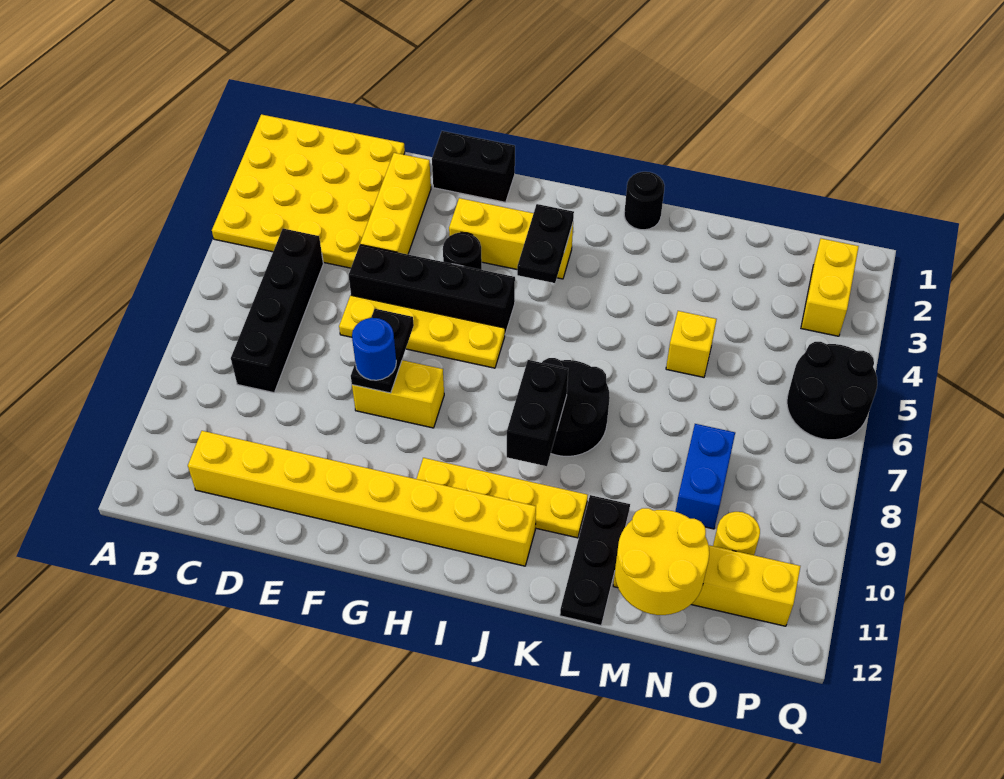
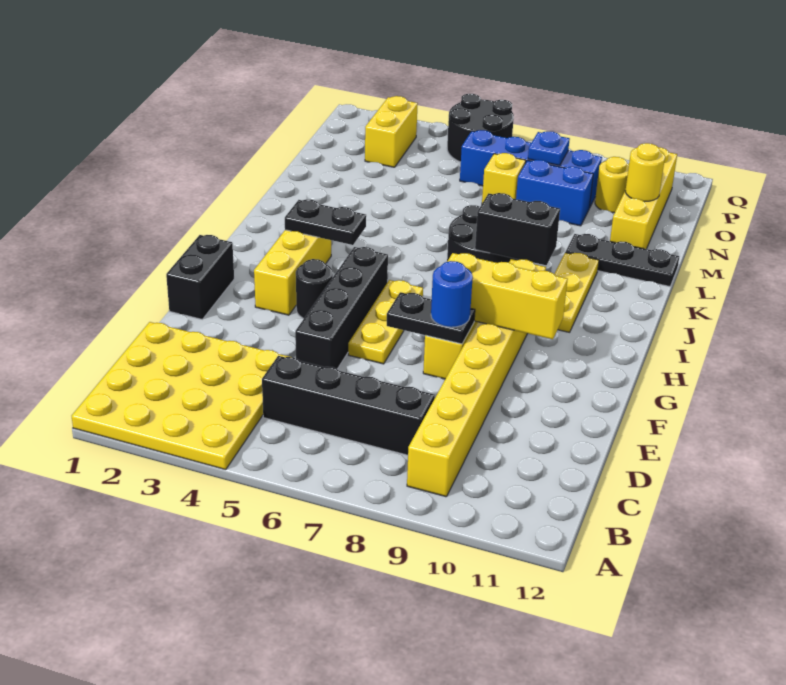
yellow brick C11:J11 level 1 -> yellow brick B9:I9 level 1
yellow brick E2:E4 level 1 -> yellow brick G8:G10 level 2
yellow plate E6:H6 level 1 -> yellow plate F6:H6 level 1
yellow plate H10:K10 level 1 -> yellow plate I10:K10 level 1
black round brick K1 level 1 -> none
yellow brick M5 level 1 -> yellow brick N7 level 1
yellow round brick M11:N12 level 2 -> yellow round brick N11 level 2
none -> blue brick O6:O9 level 1
none -> blue plate O8 level 2
yellow brick P2:P3 level 1 -> yellow brick O3:P3 level 1

